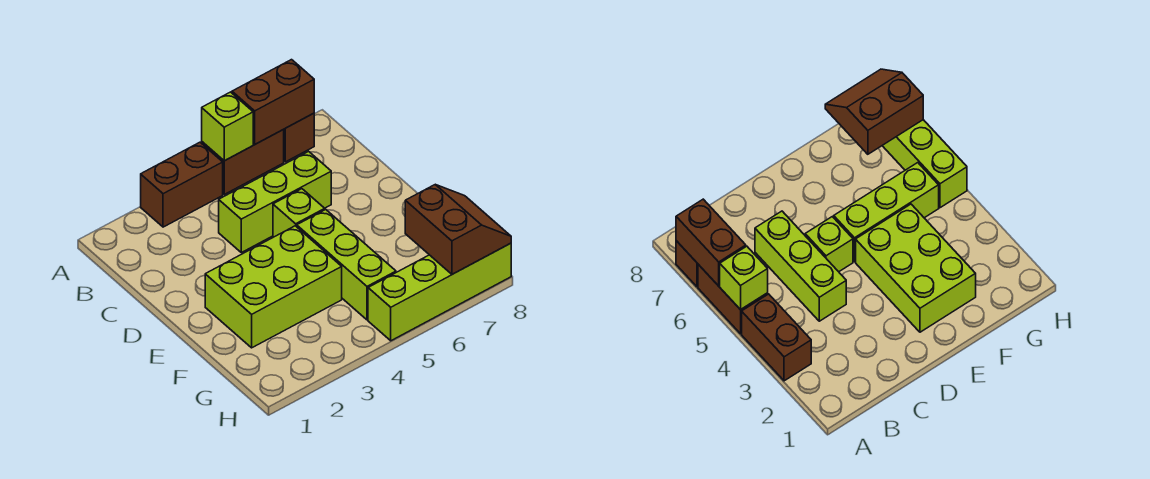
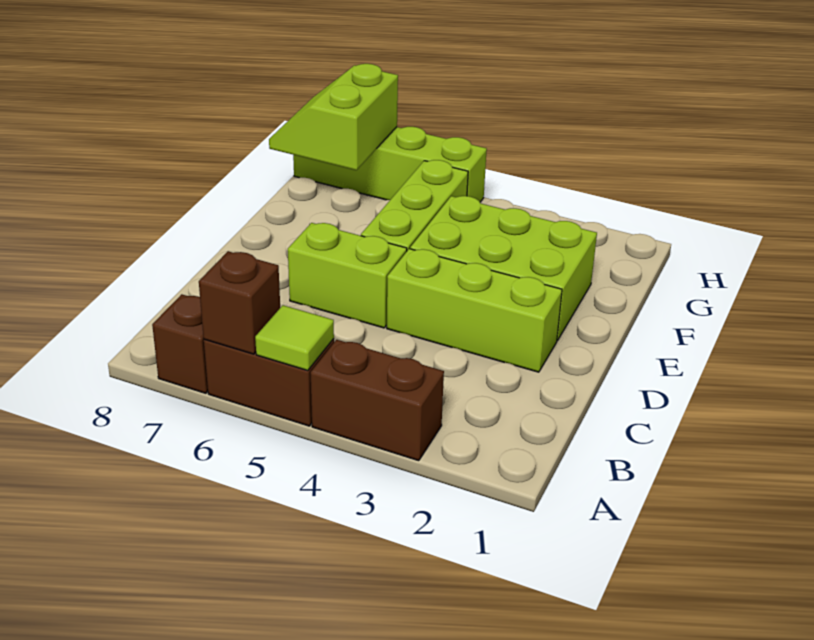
lime brick A5 level 2 -> lime tile A5 level 2
brown brick A6:A7 level 2 -> brown brick A6 level 2
lime brick C4:C6 level 1 -> lime brick D2:D4 level 1
lime brick D5 level 1 -> lime brick D5:D6 level 1
brown slope G7:H8 level 2 top 7 -> lime slope G7:H8 level 2 top 7

